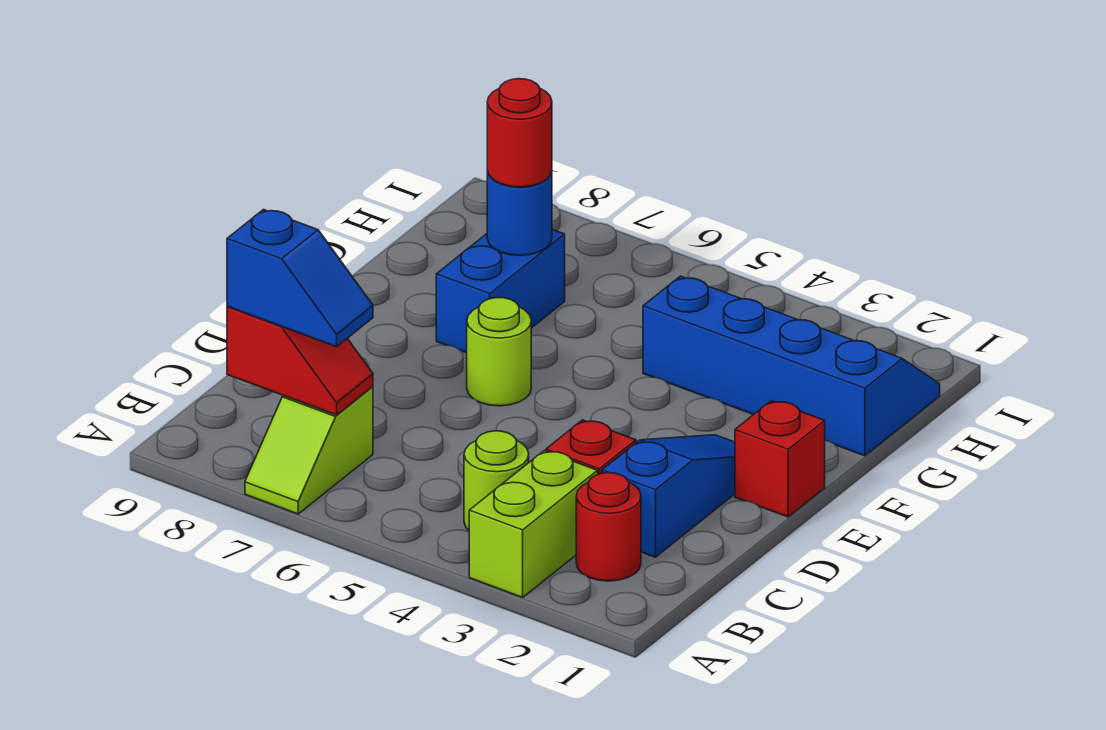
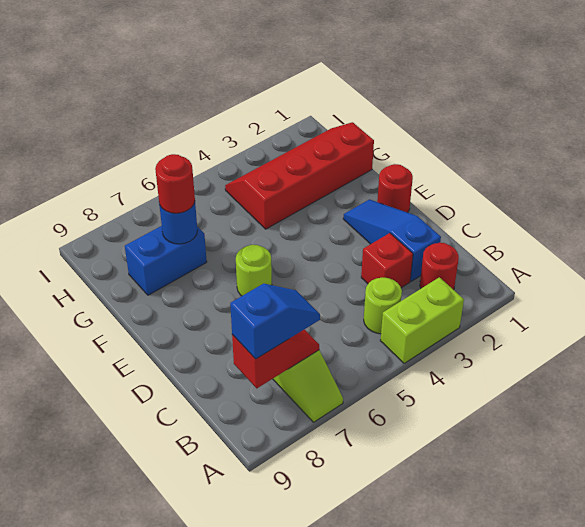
lime brick A3:B3 level 1 -> lime brick A3:A4 level 1
red brick E1 level 1 -> red round brick E1 level 1
blue brick F7:G7 level 1 -> blue brick G7:G8 level 1
blue slope G1:H4 level 1 top G -> red slope G1:H4 level 1 top G

